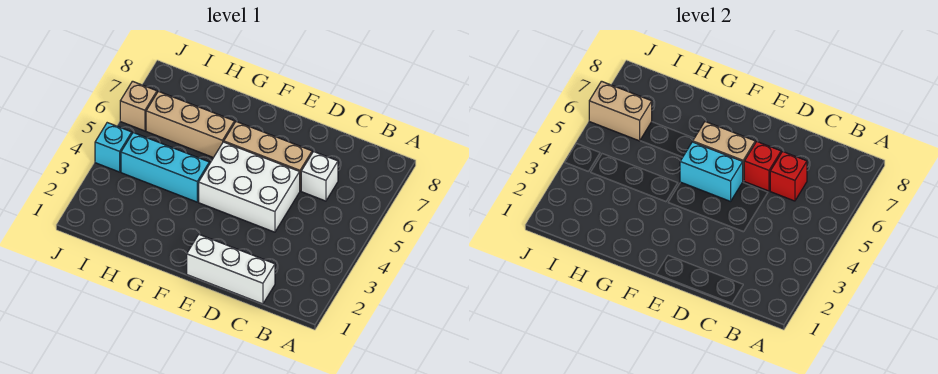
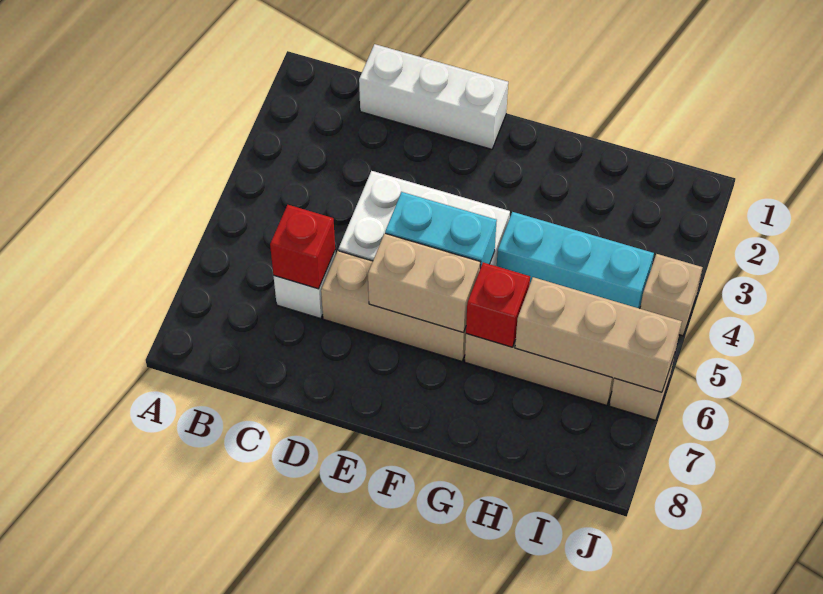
red brick D6 level 2 -> red brick G6 level 2
tan brick I6:J6 level 2 -> tan brick H6:J6 level 2
cyan brick J4 level 1 -> tan brick J4 level 1

